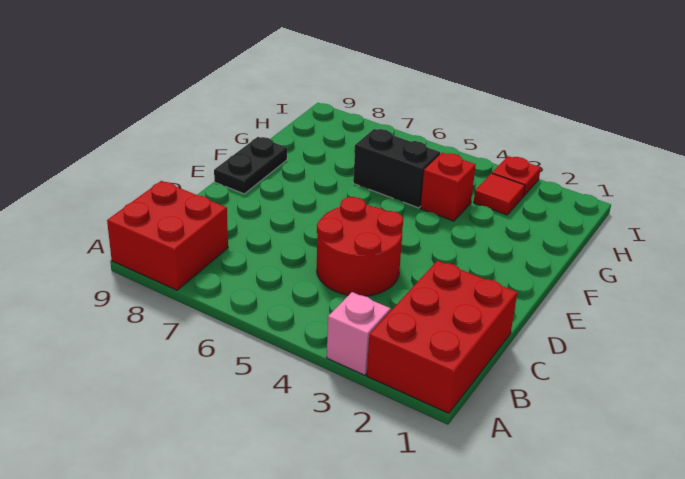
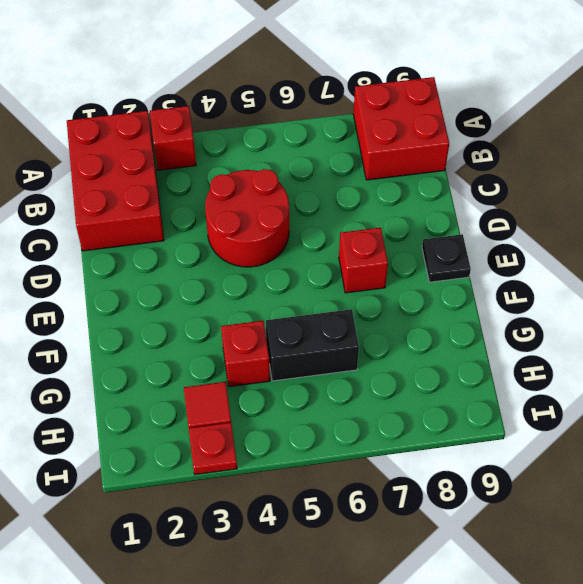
pink brick A3 level 1 -> red brick A3 level 1
none -> red brick E7 level 1
black plate E9:F9 level 1 -> black plate E9 level 1

